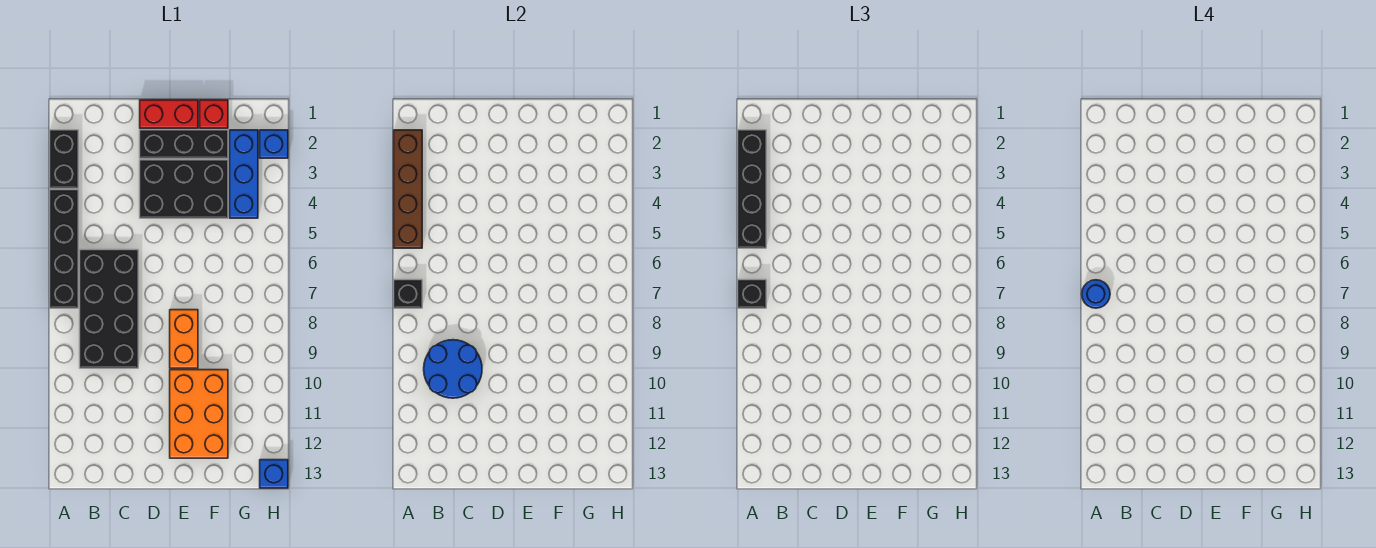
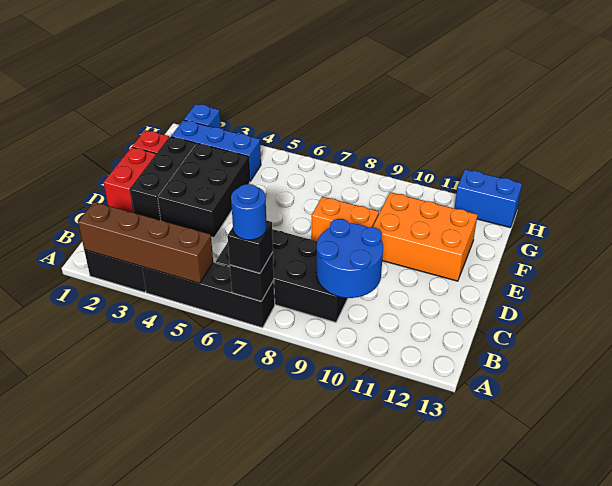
black brick A2:A5 level 3 -> none
blue brick H13 level 1 -> blue brick H12:H13 level 1

